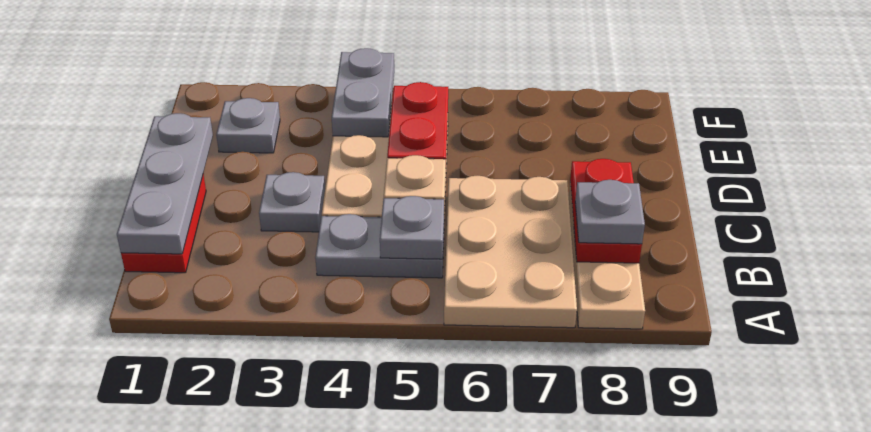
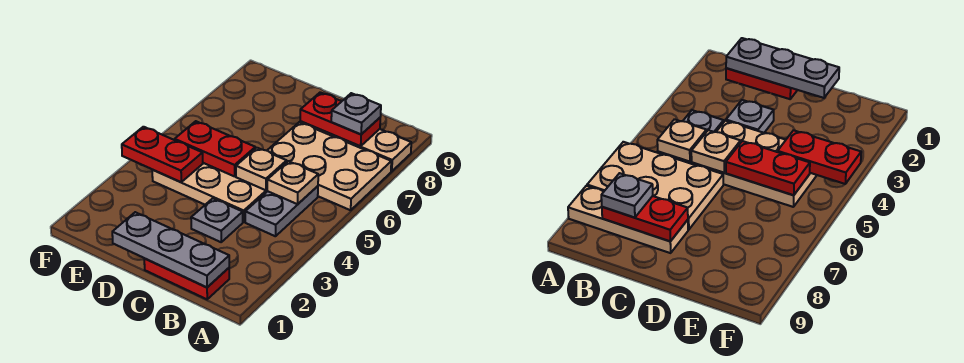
grey plate B5 level 2 -> tan plate B5 level 2
grey plate E2 level 1 -> none
grey plate E4:F4 level 2 -> red plate E4:F4 level 2

